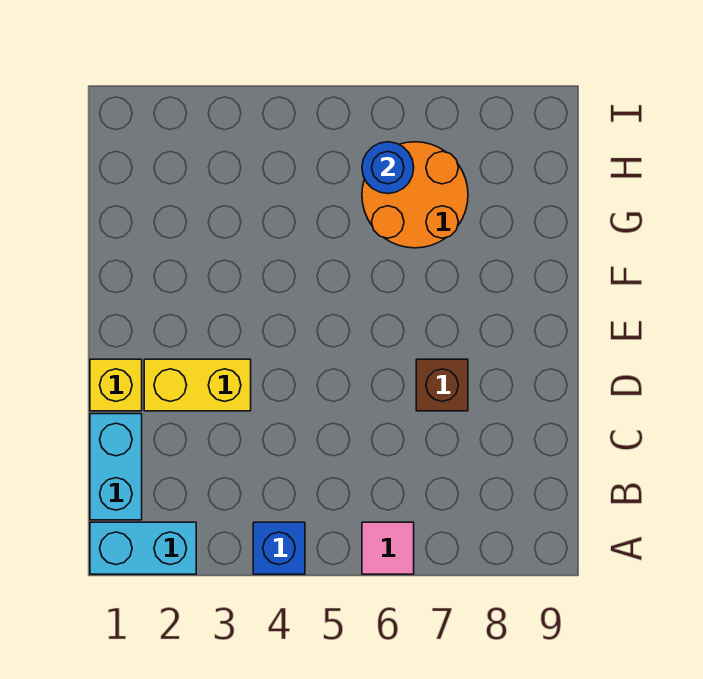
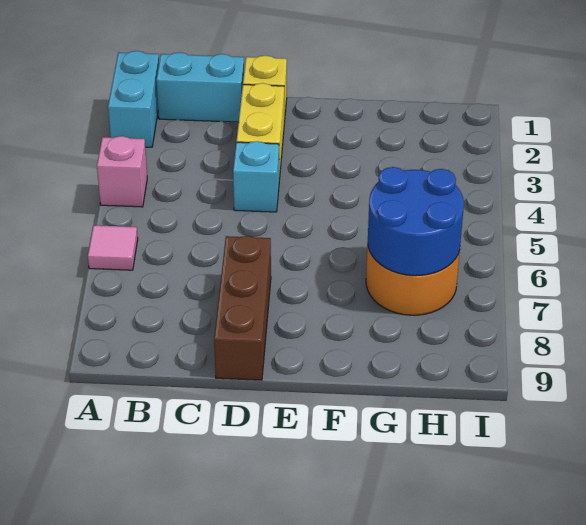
blue brick A4 level 1 -> pink brick A4 level 1
none -> cyan brick D4 level 1
brown brick D7 level 1 -> brown brick D7:D9 level 1
blue round brick H6 level 2 -> blue round brick G6:H7 level 2

